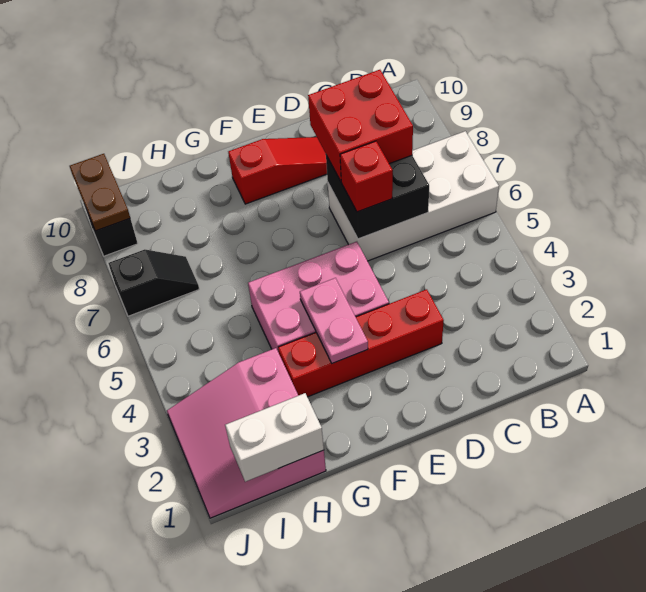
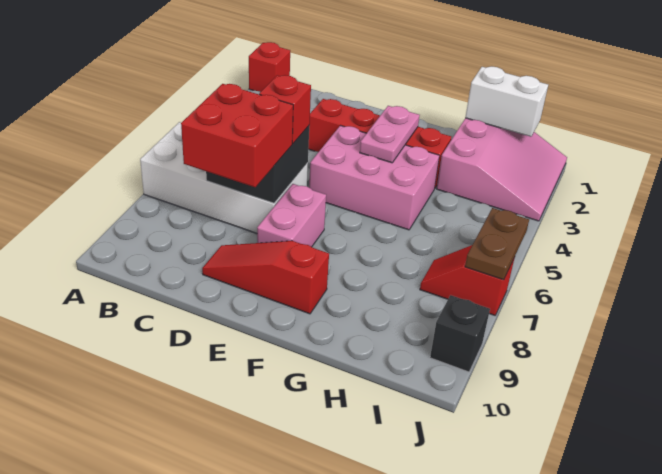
none -> red brick A1 level 1
none -> pink brick E7:E8 level 1
black slope I7:J7 level 1 top J -> red slope I7:J7 level 1 top J
brown plate J9:J10 level 2 -> brown plate J6:J7 level 2

